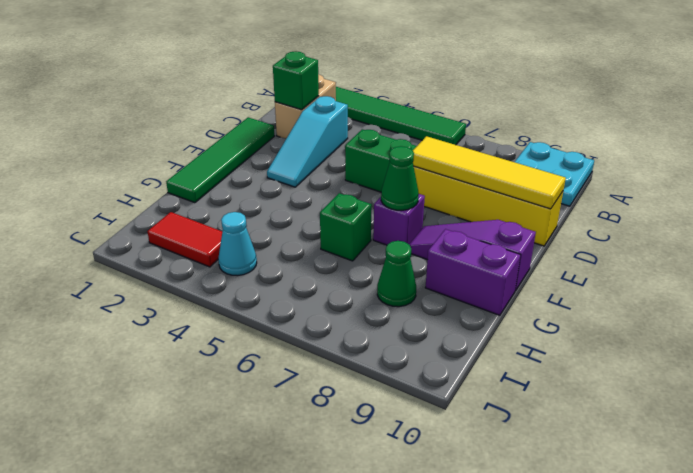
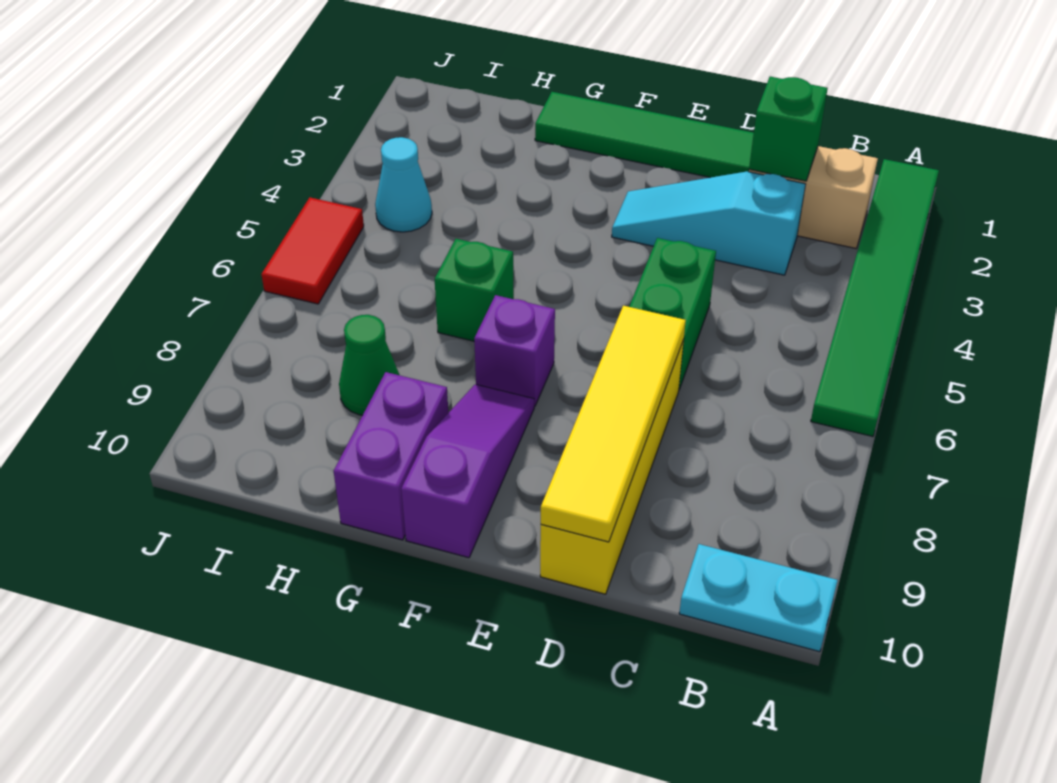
cyan plate A9:B10 level 1 -> cyan plate A10:B10 level 1
green cone F7 level 2 -> none
red tile I2:I3 level 1 -> red tile J5:J6 level 1

